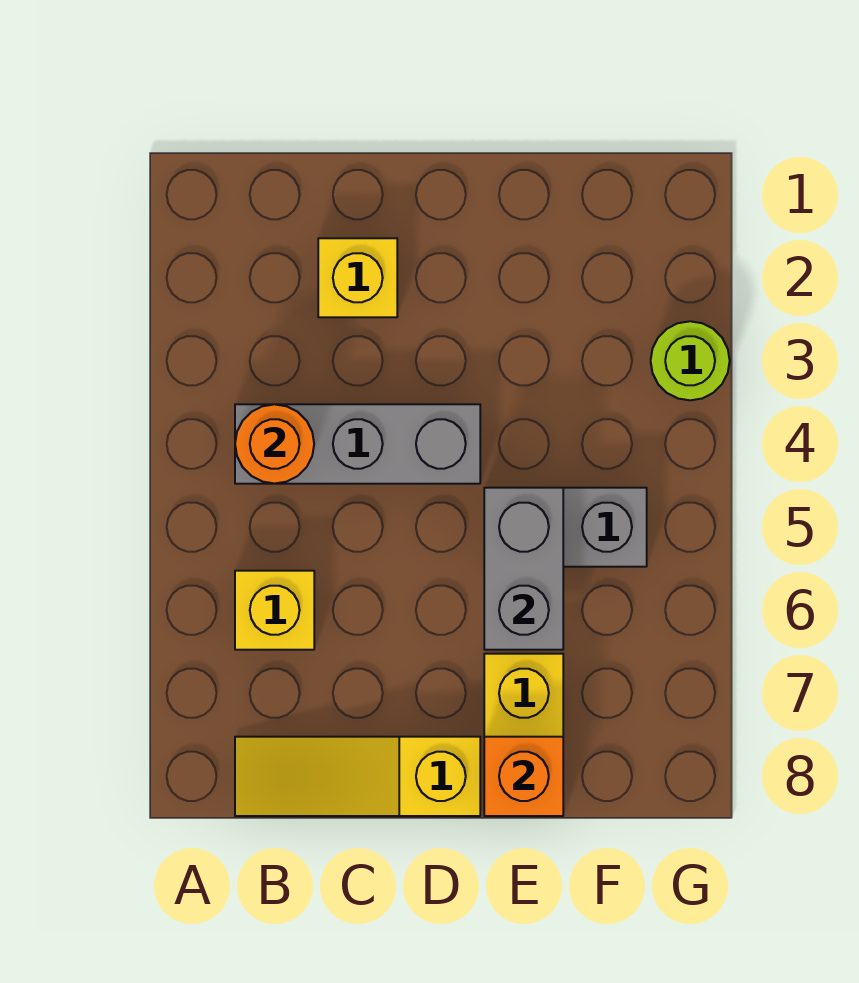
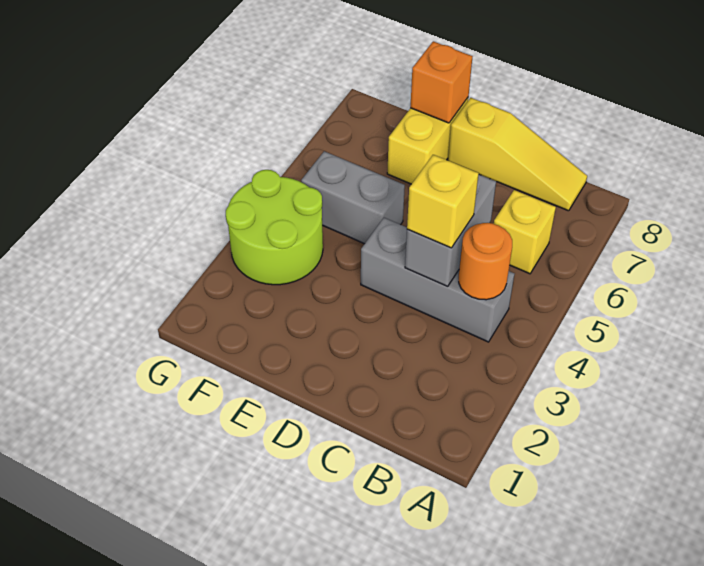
yellow brick C2 level 1 -> yellow brick C4 level 3
grey brick E5:E6 level 2 -> grey brick C4:C5 level 2
lime round brick G3 level 1 -> lime round brick F3:G4 level 1

